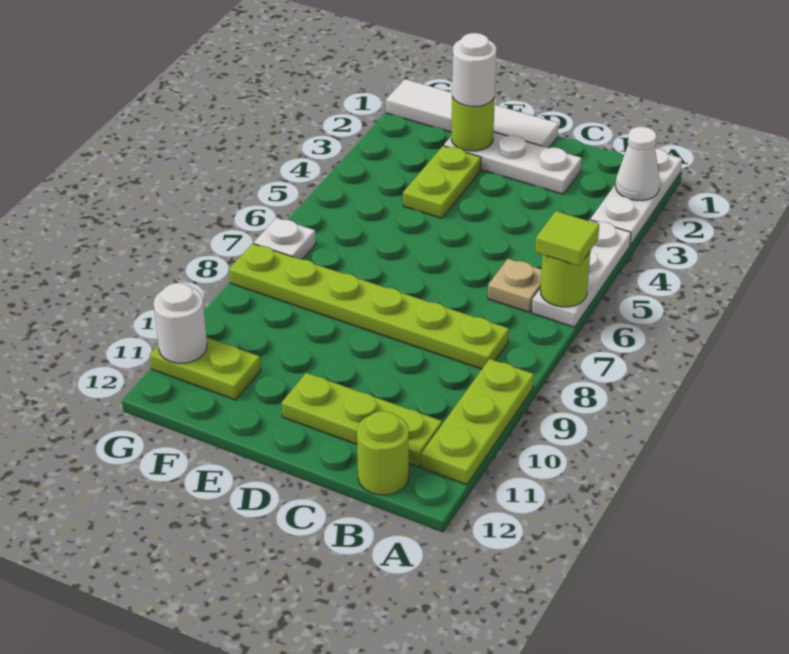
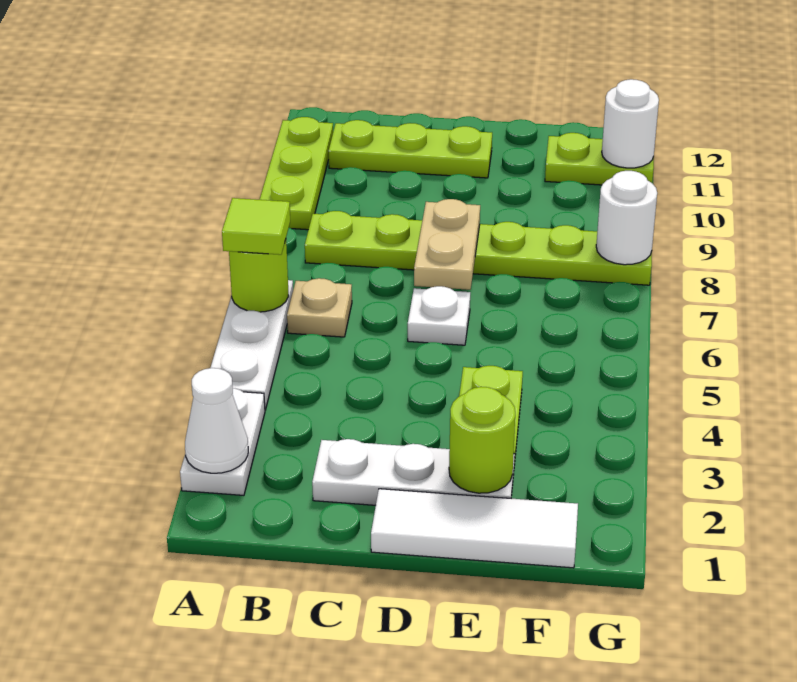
white plate A1:A3 level 1 -> white plate A2:A3 level 1
lime round brick B12 level 1 -> none
white tile D1:G1 level 1 -> white tile D1:F1 level 1
none -> tan plate D7:D8 level 2
white round brick E2 level 3 -> white round brick G8 level 2
white plate G7 level 1 -> white plate D6 level 1

